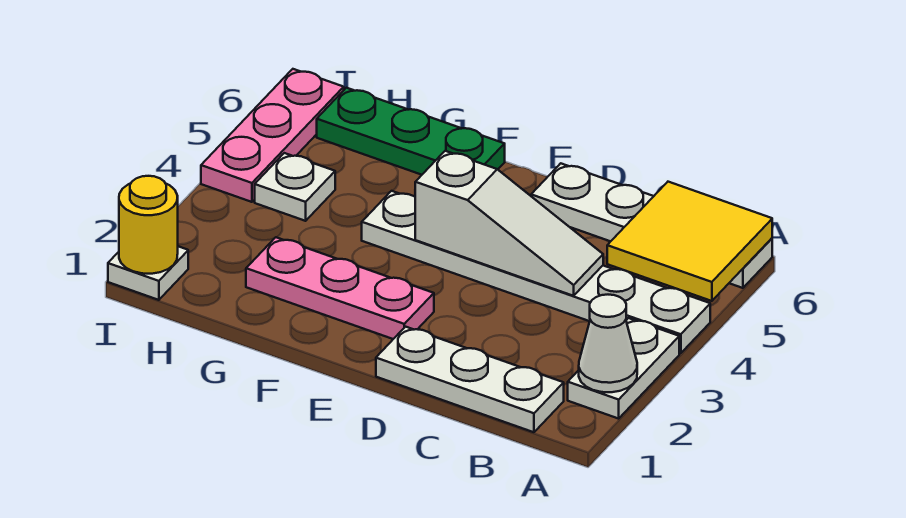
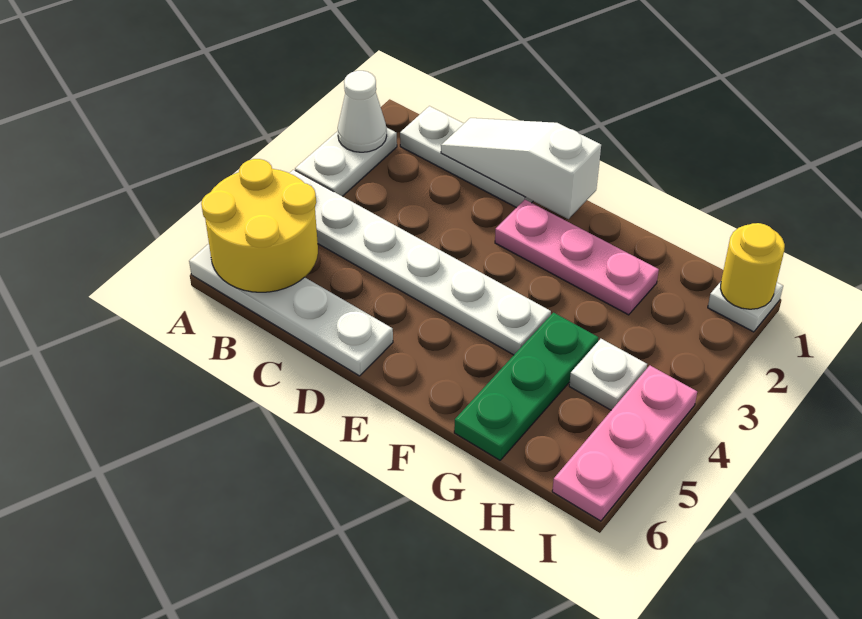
yellow tile A5:B6 level 2 -> yellow round brick A5:B6 level 2
white slope C4:E4 level 2 top E -> white slope C1:E1 level 2 top E
green plate F6:H6 level 1 -> green plate G4:G6 level 1

